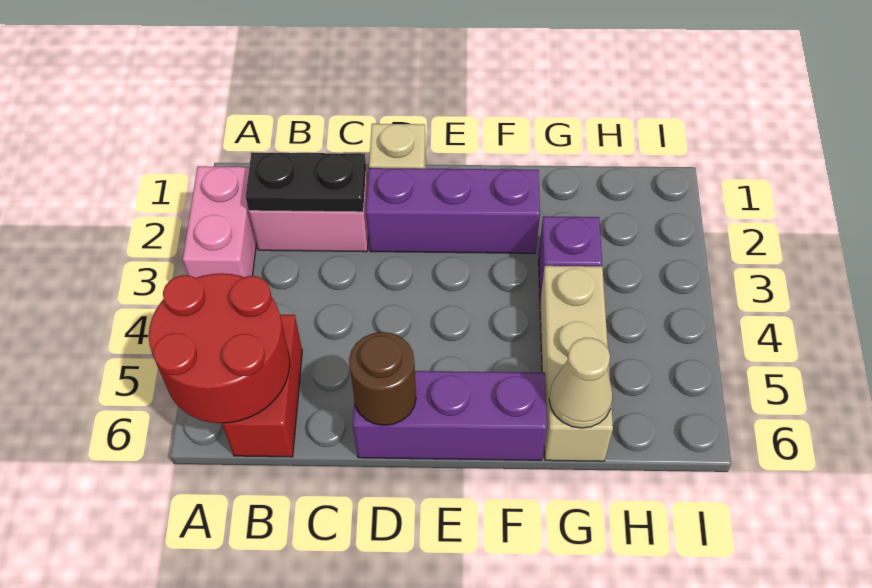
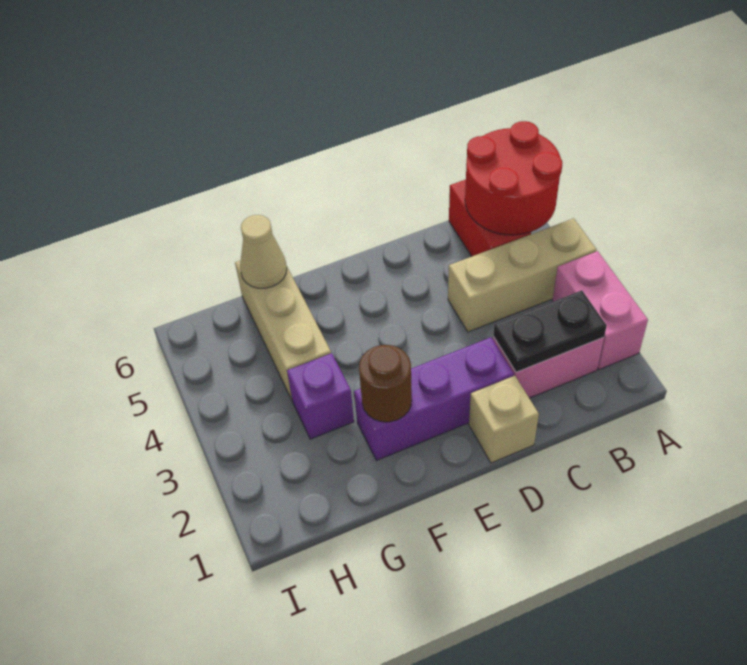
none -> tan brick A4:C4 level 1
purple brick D6:F6 level 1 -> none
brown round brick D6 level 2 -> brown round brick F2 level 2

